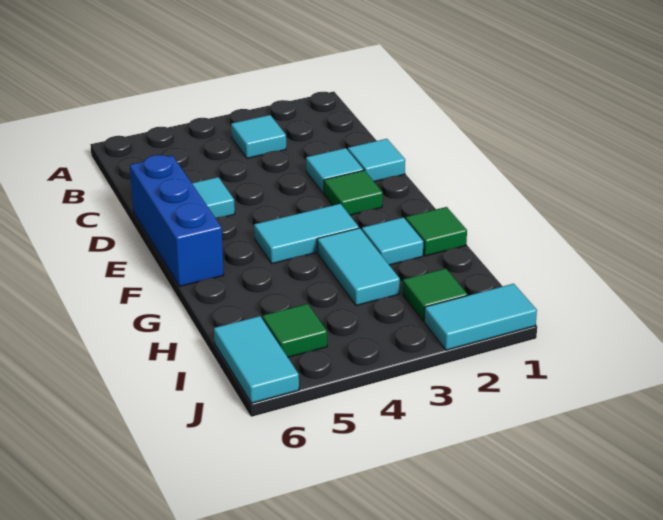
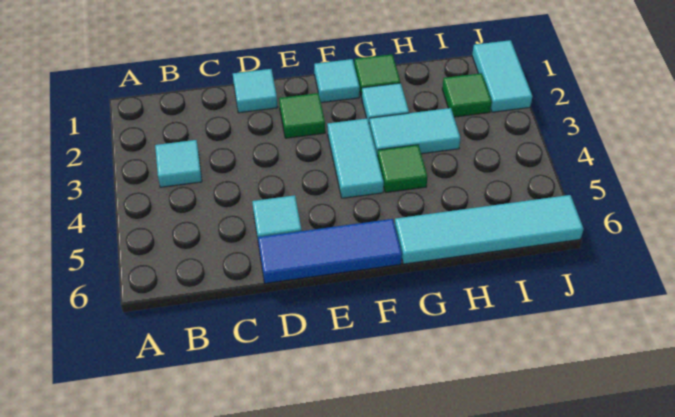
cyan tile D2 level 1 -> cyan tile F1 level 1
blue brick D6:F6 level 1 -> blue tile D6:F6 level 1
green tile I5 level 1 -> green tile G4 level 1
cyan tile I6:J6 level 1 -> cyan tile G6:J6 level 1

